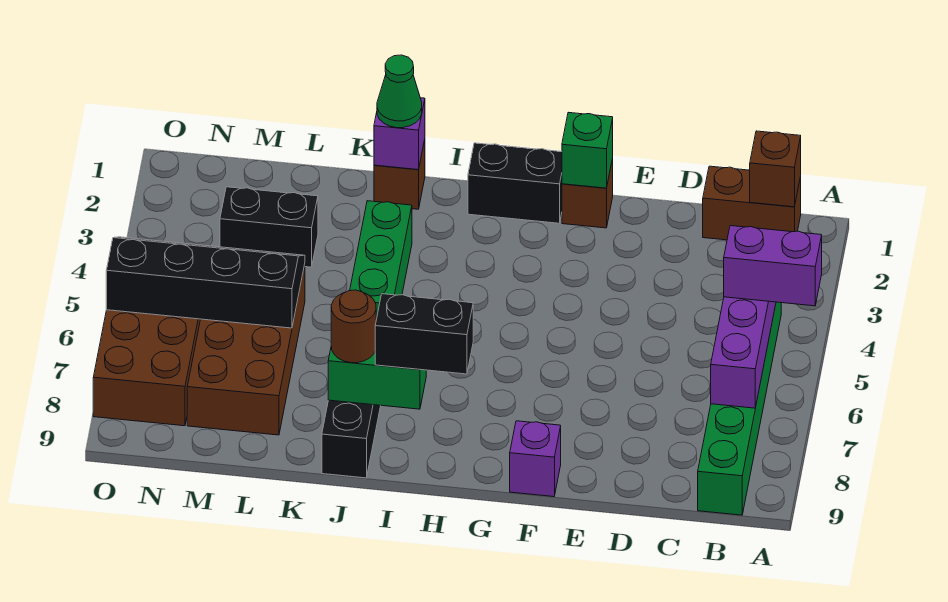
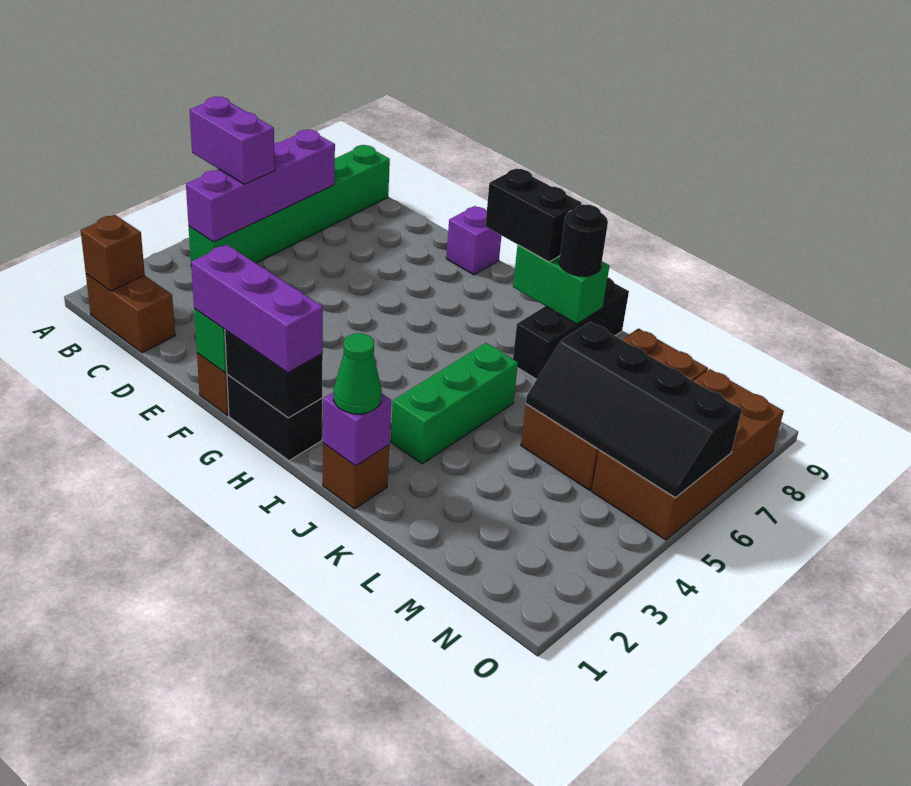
none -> purple brick F1:H1 level 3
brown round brick J8 level 3 -> black round brick J8 level 3
black brick L3:M3 level 1 -> black brick G1:H1 level 2

